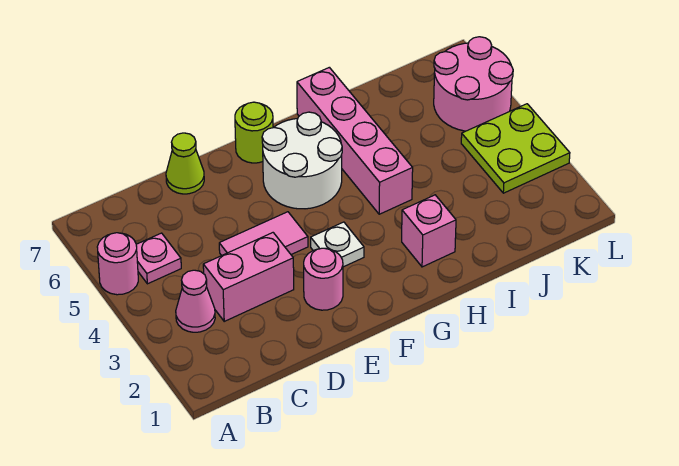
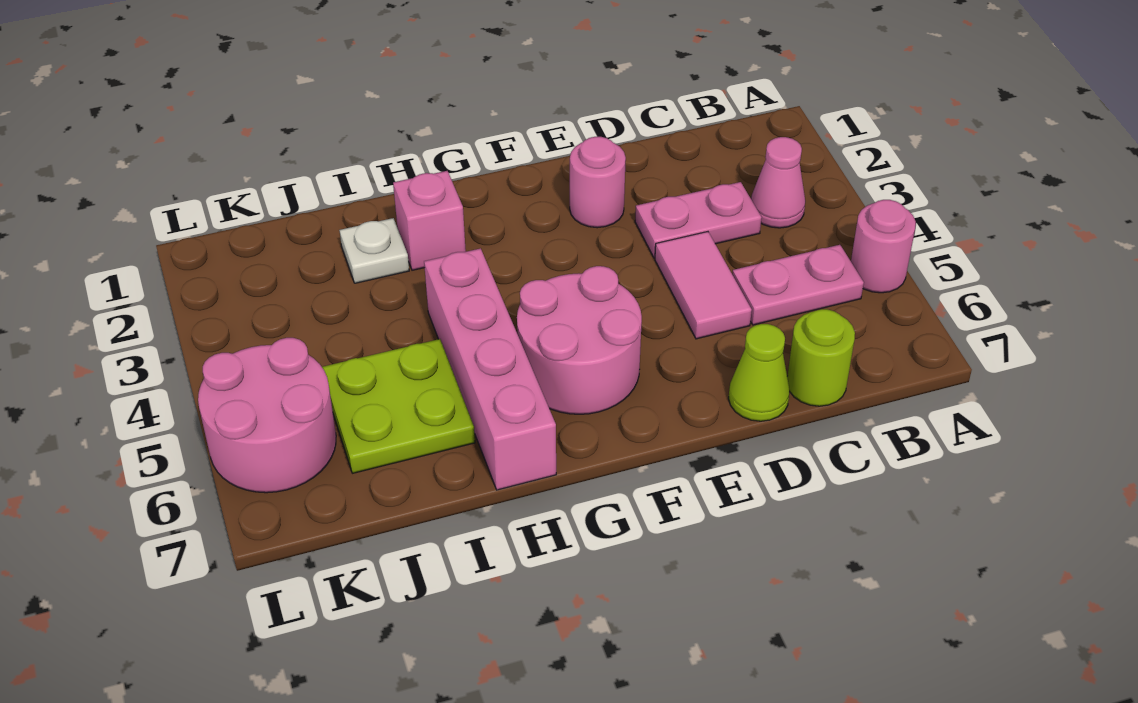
pink plate B5 level 1 -> pink plate B5:C5 level 1
pink brick C3:D3 level 1 -> pink plate C3:D3 level 1
pink tile D4:E4 level 1 -> pink tile D4:D5 level 1
white plate F3 level 1 -> white plate I2 level 1
white round brick F5:G6 level 1 -> pink round brick F5:G6 level 1
lime round brick F7 level 1 -> lime round brick C7 level 1
lime plate K3:L4 level 1 -> lime plate I5:J6 level 1

